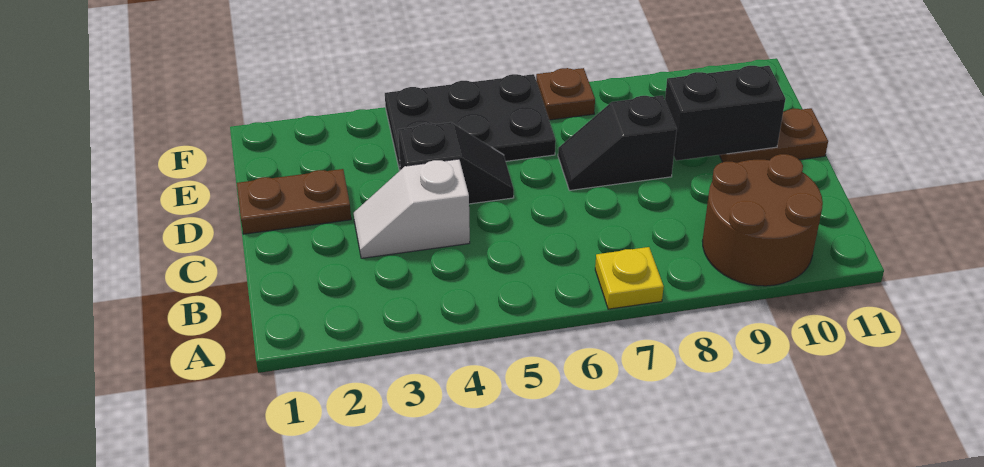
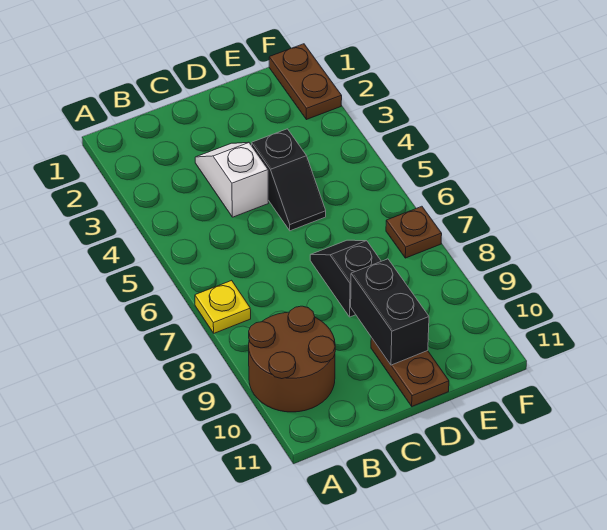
brown plate D1:D2 level 1 -> brown plate F1:F2 level 1
black plate E4:F6 level 1 -> none

